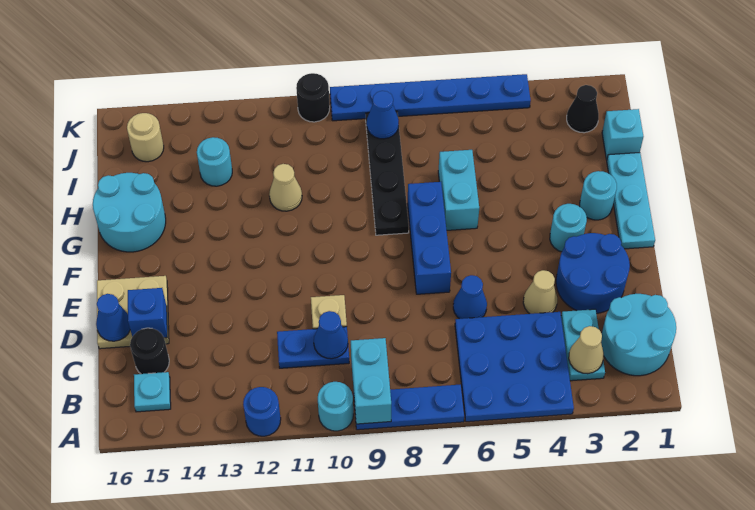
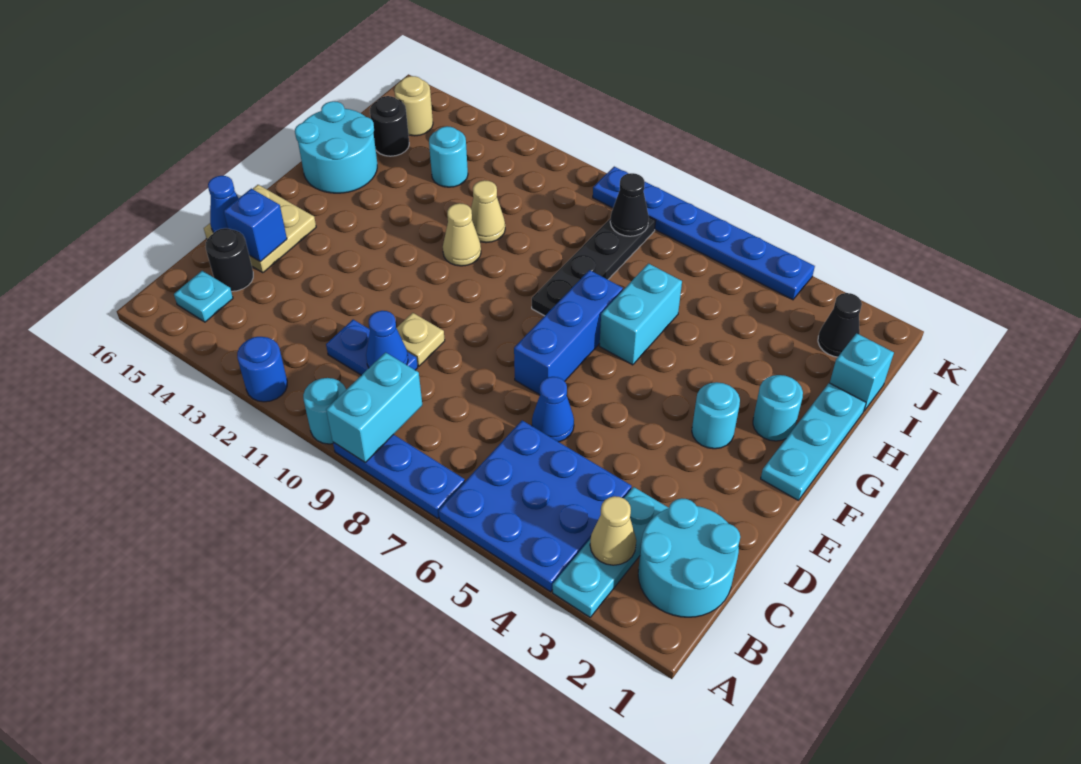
cyan plate B3:C3 level 1 -> cyan plate A3:C3 level 1
blue round brick D2:E3 level 1 -> none
tan cone D4 level 1 -> tan cone G11 level 1
blue cone J8 level 2 -> black cone J8 level 2
black round brick K10 level 1 -> black round brick I15 level 1

